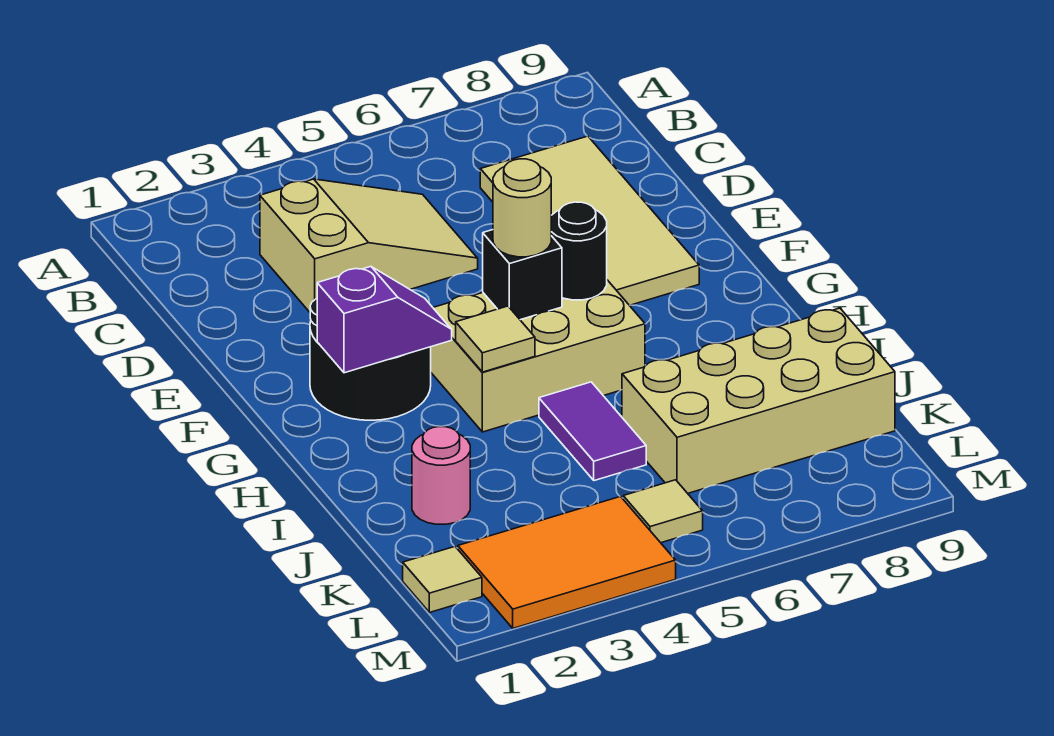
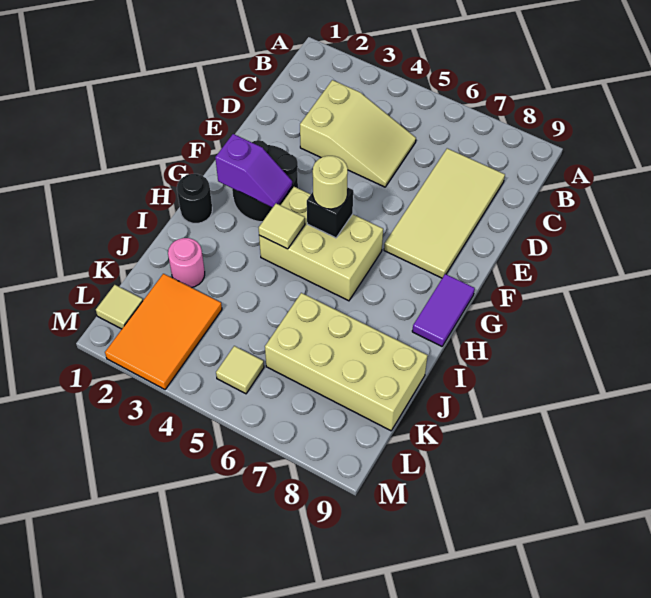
black round brick G6 level 2 -> black round brick H1 level 1
purple tile I5:J5 level 1 -> purple tile G9:H9 level 1
orange tile L2:M4 level 1 -> orange tile K2:M3 level 1

